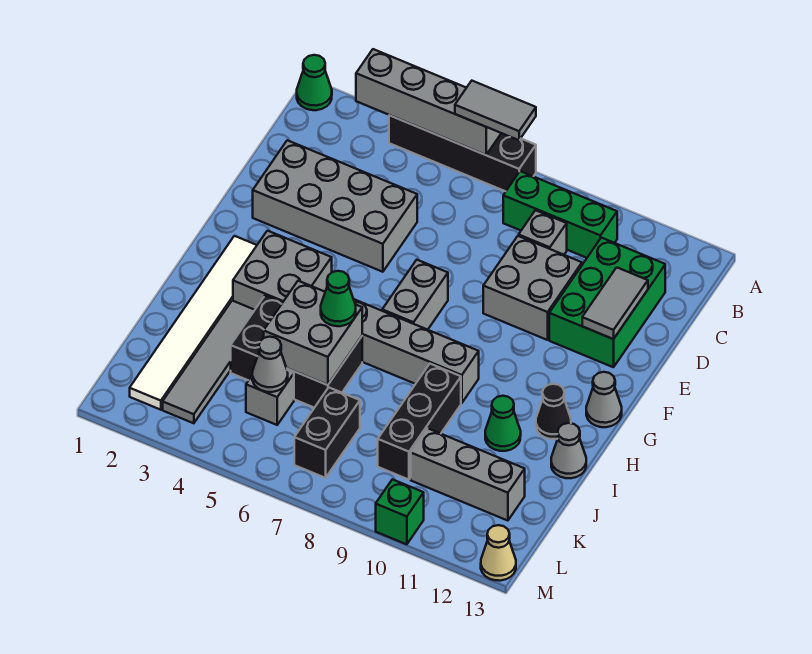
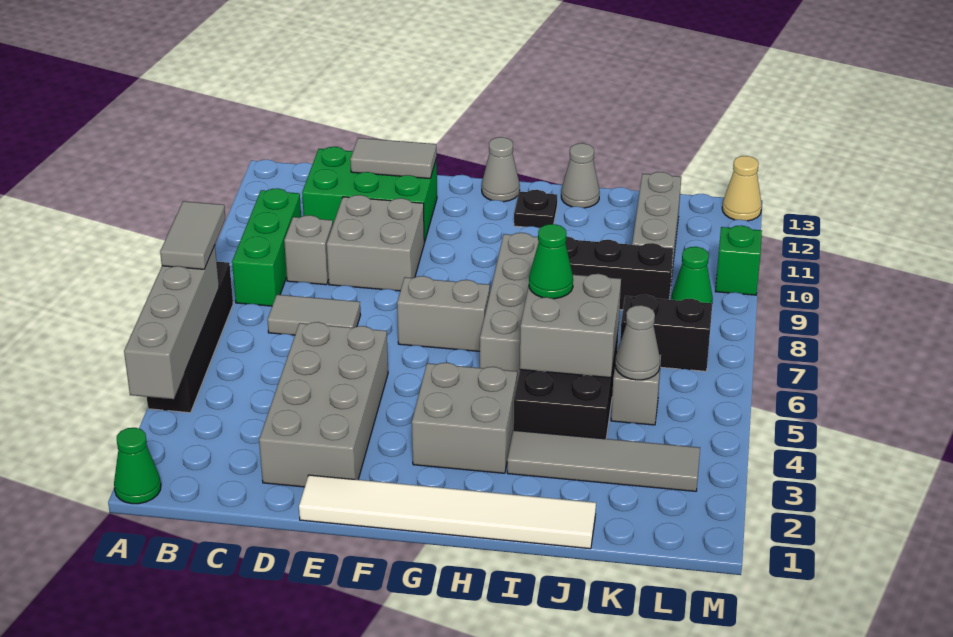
none -> grey tile C7:D7 level 1
white tile G2:L2 level 1 -> white tile E1:J1 level 1
black cone H12 level 1 -> black plate H12 level 1
green cone I11 level 1 -> green cone L9 level 1

